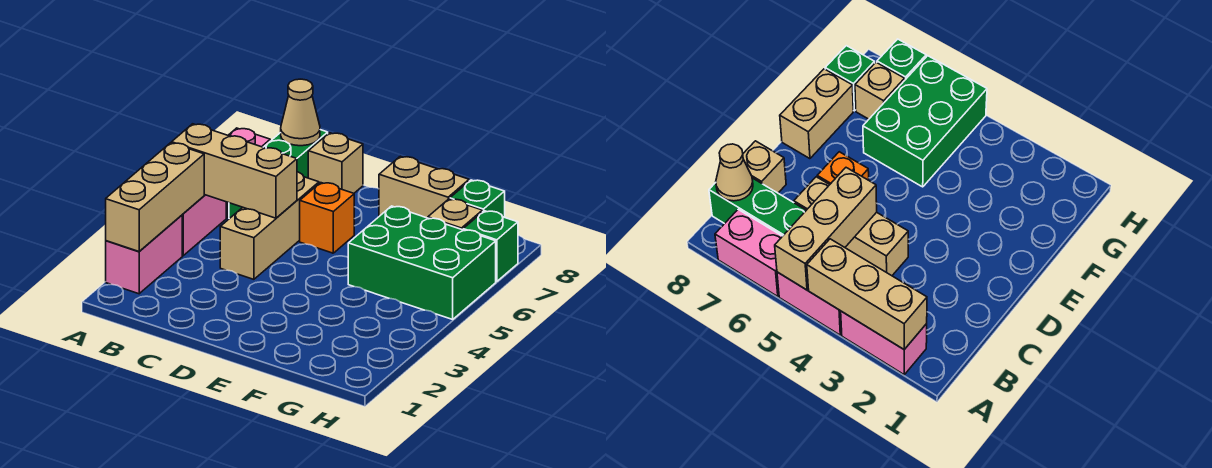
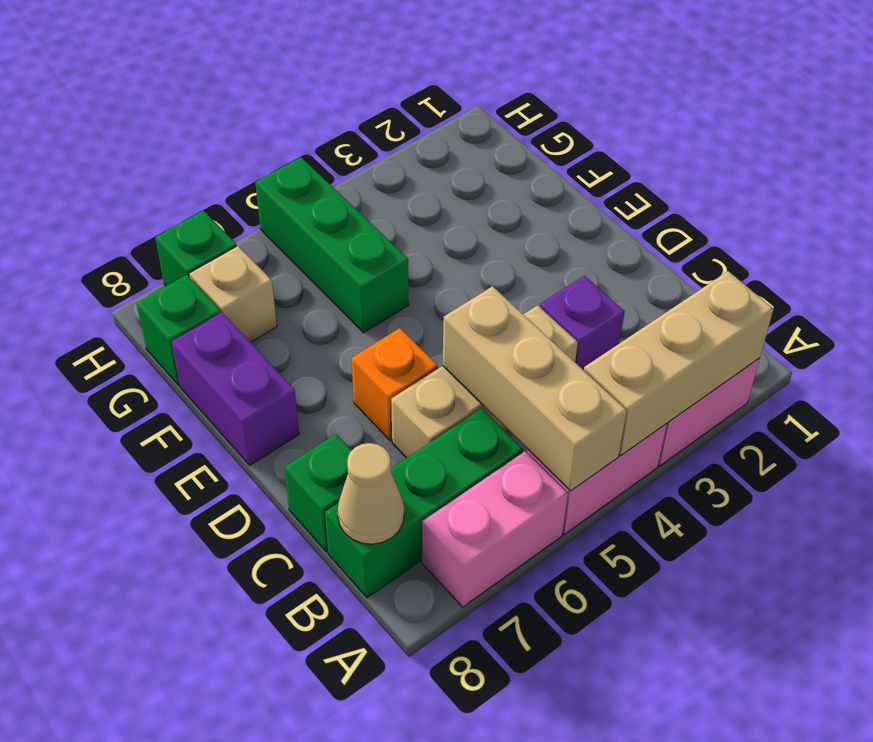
none -> purple brick C3 level 1
tan brick C8 level 1 -> green brick C8 level 1
tan brick E8:F8 level 1 -> purple brick E8:F8 level 1
green brick F5:H6 level 1 -> green brick F5:H5 level 1

